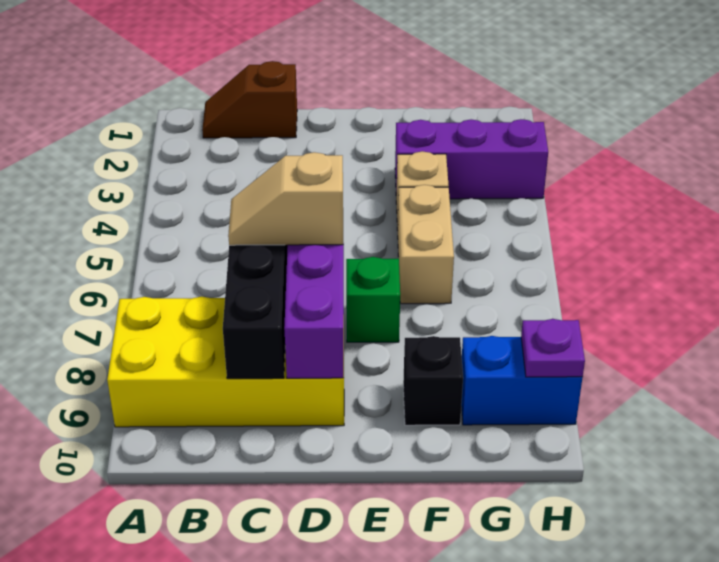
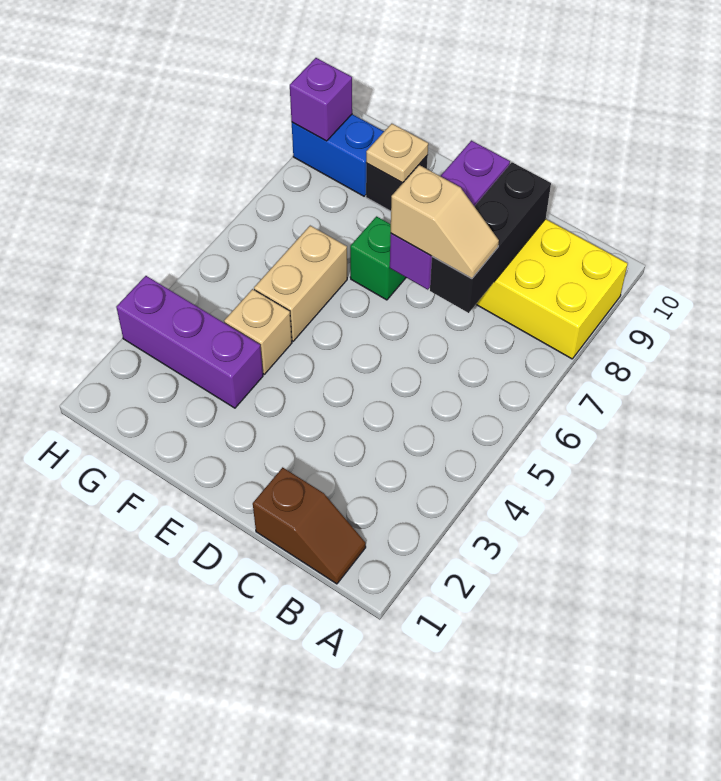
none -> tan plate F9 level 2
purple plate H9 level 2 -> purple brick H9 level 2

